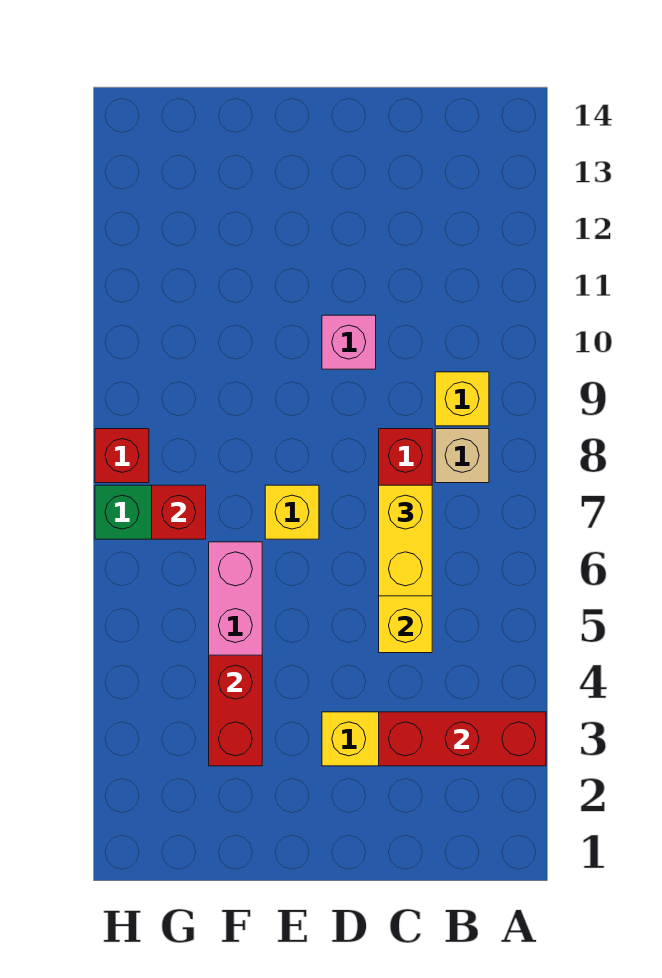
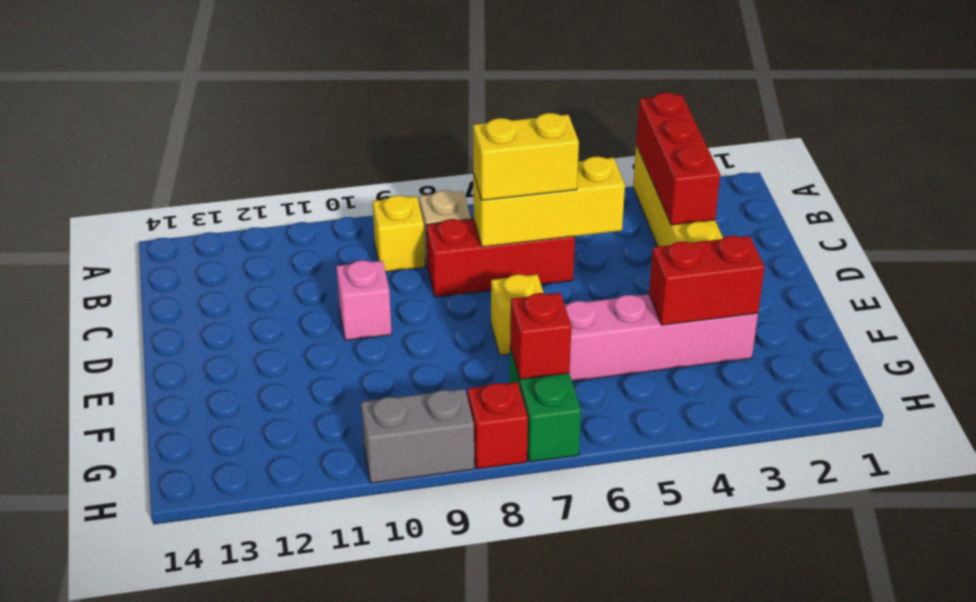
none -> grey brick H9:H10 level 1

